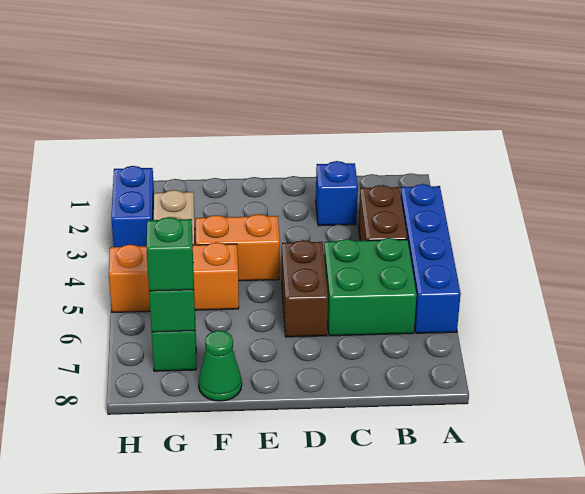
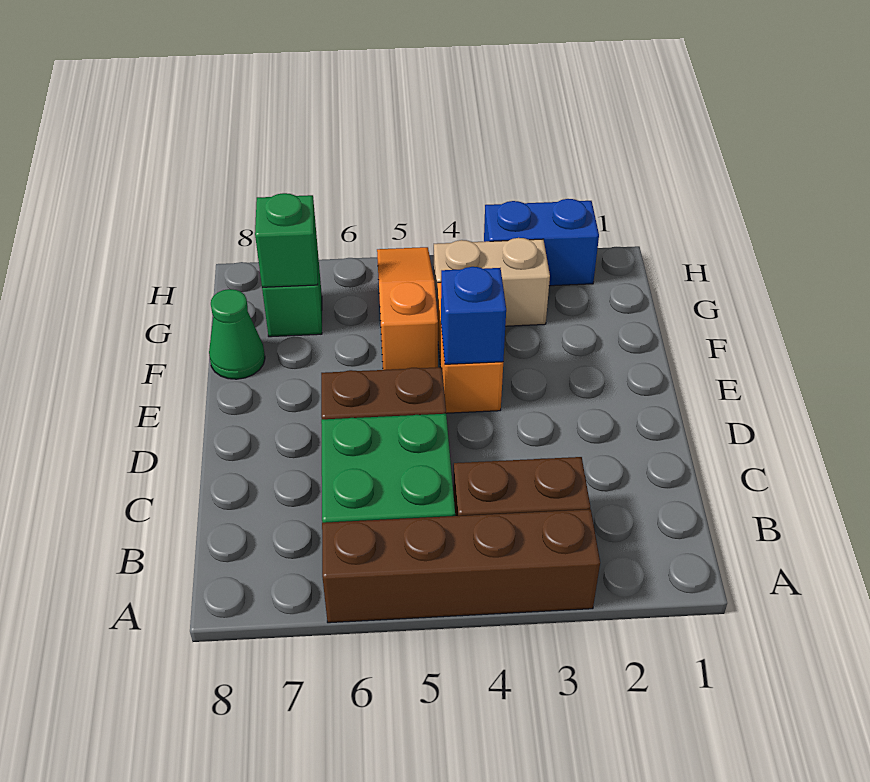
blue brick A3:A6 level 1 -> brown brick A3:A6 level 1
blue brick C2 level 1 -> blue brick E4 level 2
orange brick F5:H5 level 1 -> orange slope F5:H5 level 1 top F
green brick G7 level 3 -> none

